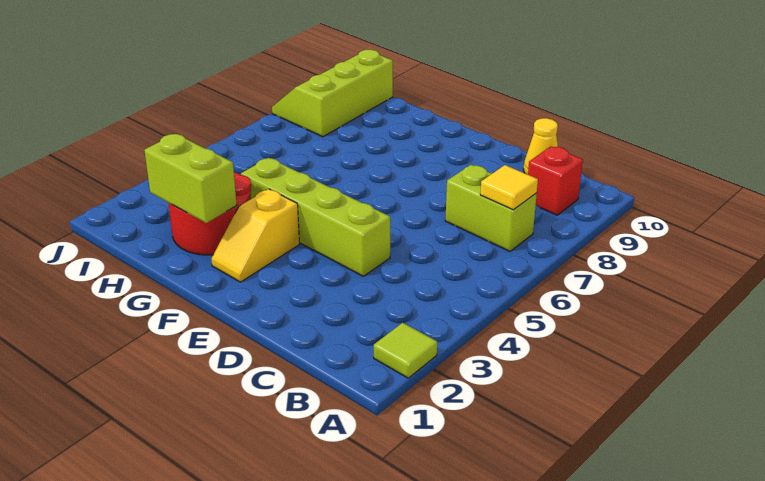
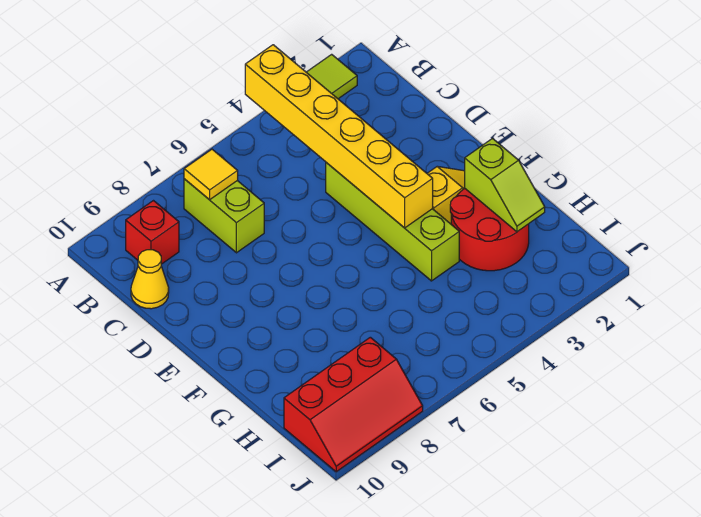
none -> yellow brick A4:F4 level 2
lime brick G2:H2 level 2 -> lime slope G2:H2 level 2 top G
lime slope I8:J10 level 1 top I -> red slope I8:J10 level 1 top I

